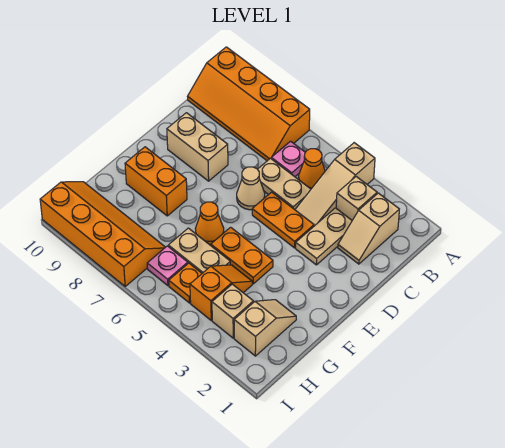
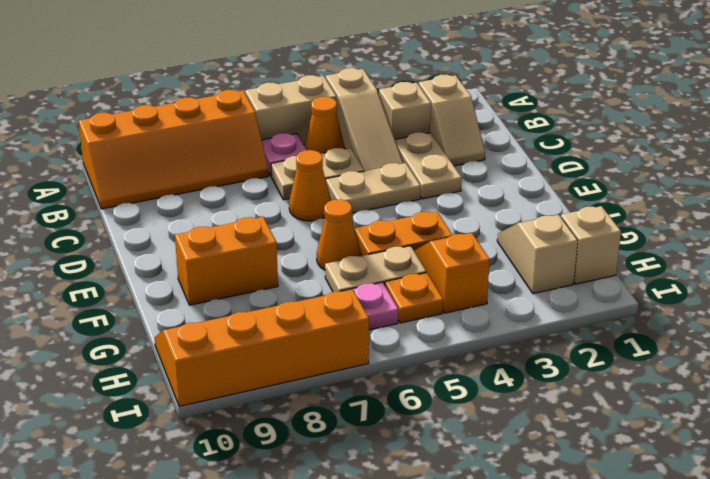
orange plate D4:D5 level 1 -> tan plate D4:D5 level 1
tan cone D6 level 1 -> orange cone D6 level 1
tan brick D8:D9 level 1 -> tan brick A5:A6 level 1
tan brick H3 level 1 -> tan brick H1 level 1

